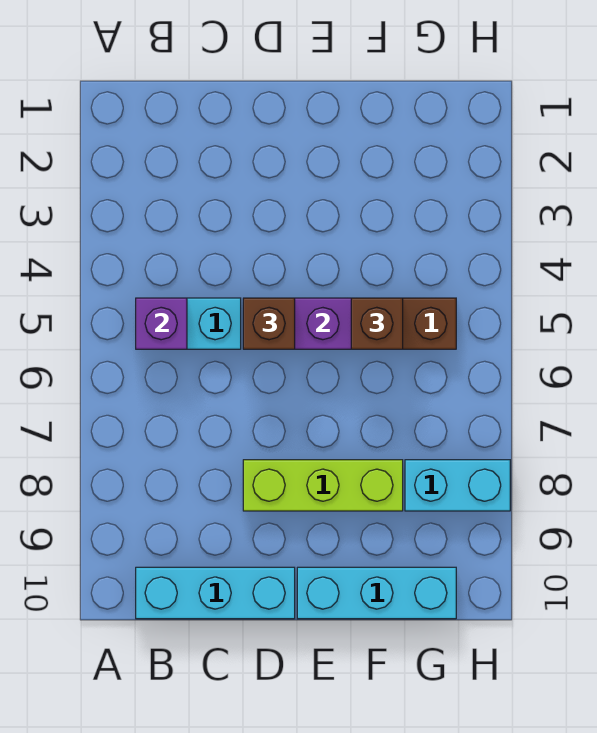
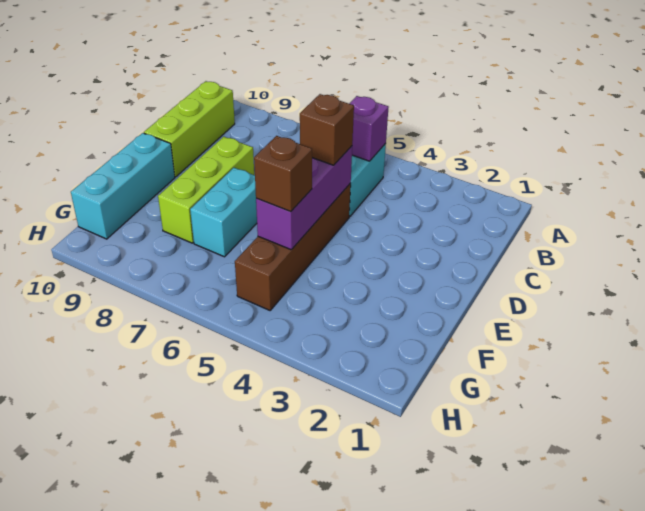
cyan brick B10:D10 level 1 -> lime brick B10:D10 level 1
cyan brick G8:H8 level 1 -> cyan brick E7:F7 level 1

